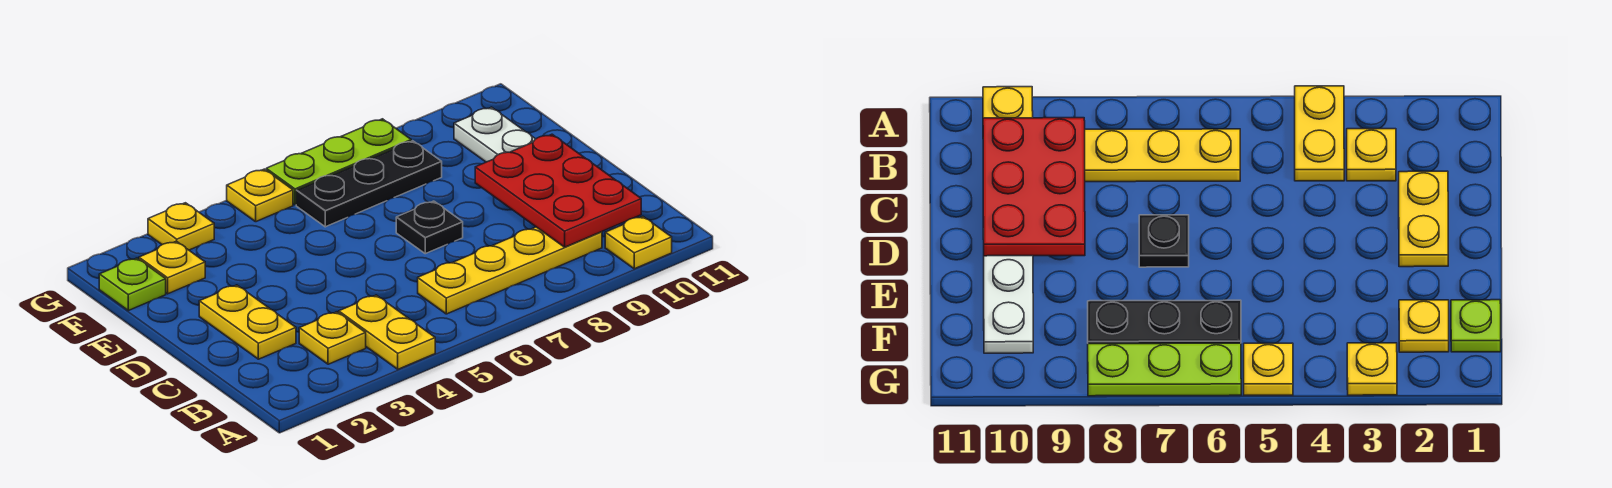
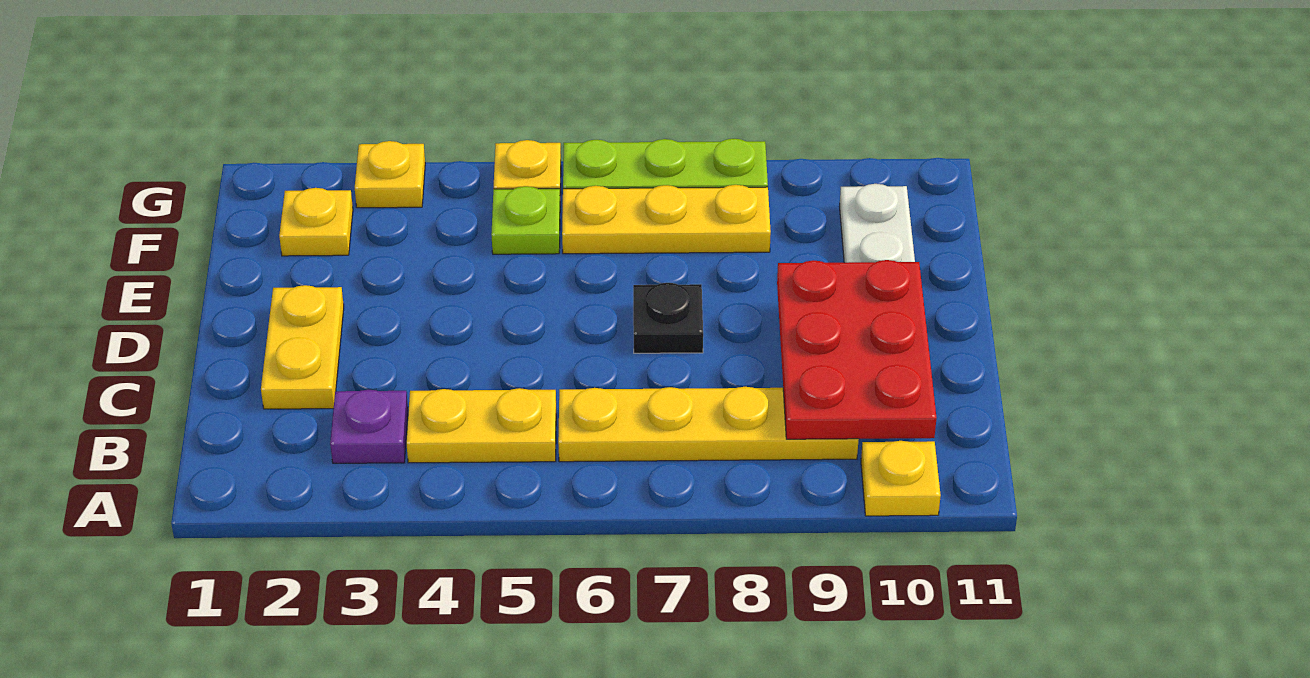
yellow plate A4:B4 level 1 -> yellow plate B4:B5 level 1
yellow plate B3 level 1 -> purple plate B3 level 1
lime plate F1 level 1 -> lime plate F5 level 1
black plate F6:F8 level 1 -> yellow plate F6:F8 level 1

